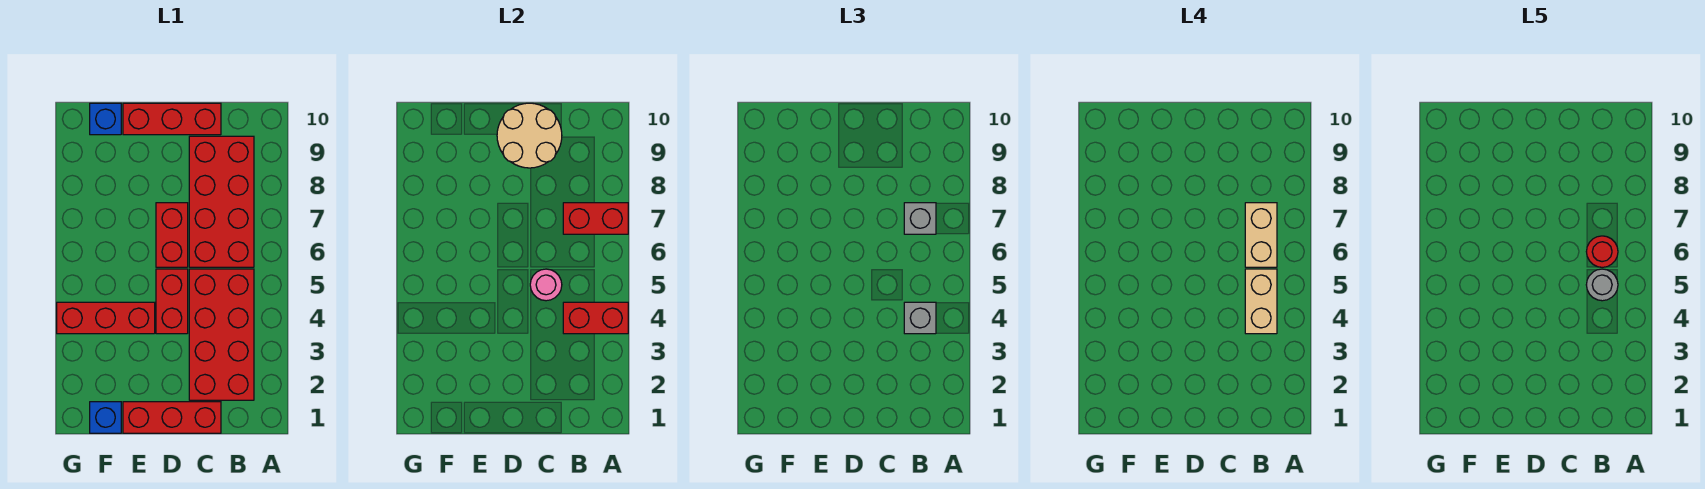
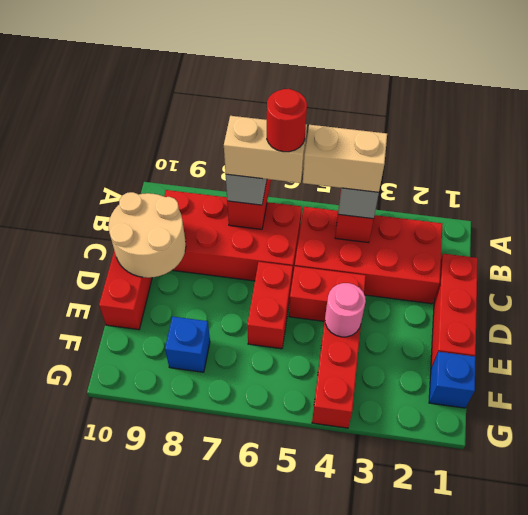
grey round brick B5 level 5 -> none
pink round brick C5 level 2 -> pink round brick E4 level 2
red brick D6:D7 level 1 -> red brick D6:E6 level 1
blue brick F10 level 1 -> blue brick F8 level 1

